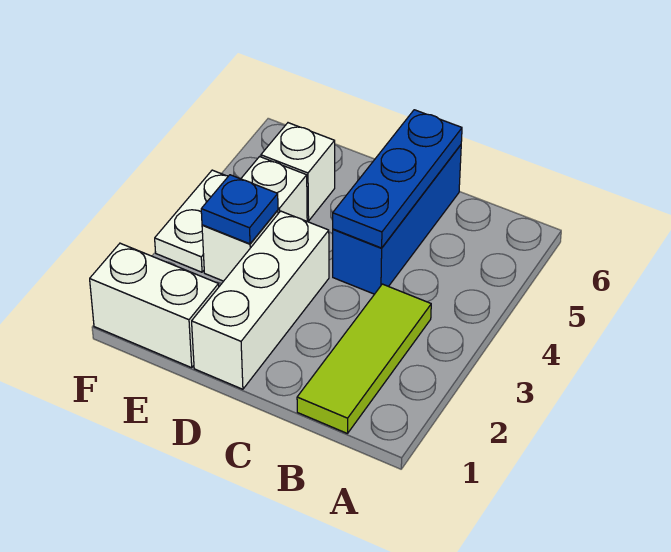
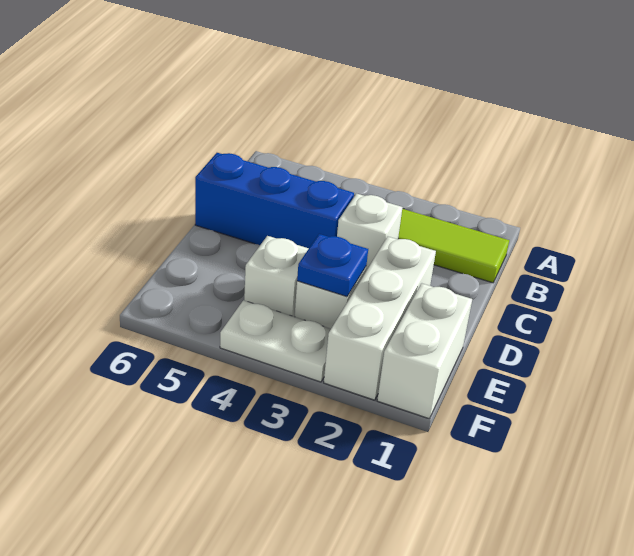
blue plate C4:C6 level 2 -> none
white brick D1:D3 level 1 -> white brick D2:F2 level 1
white brick E5 level 1 -> white brick C3 level 1

